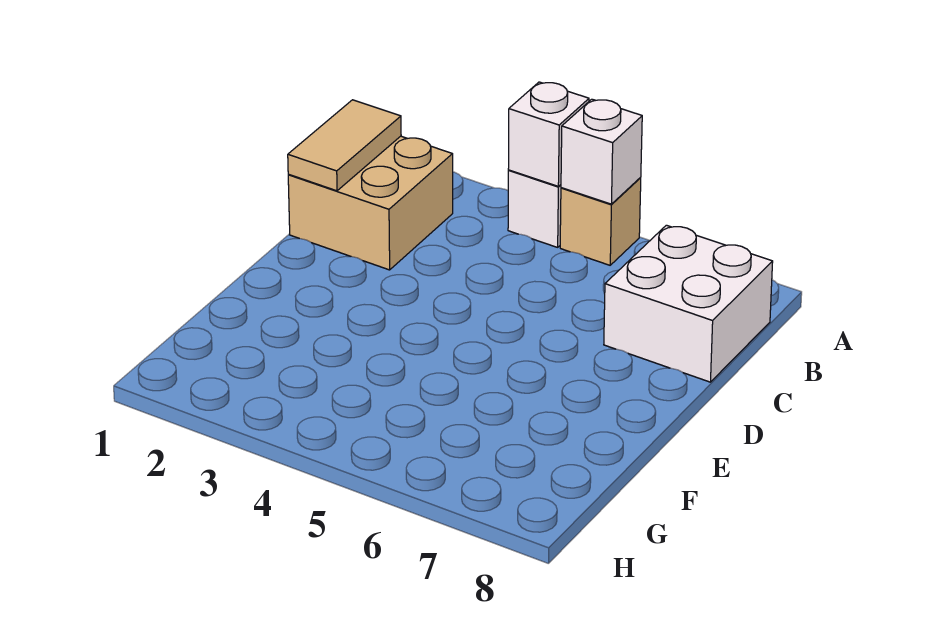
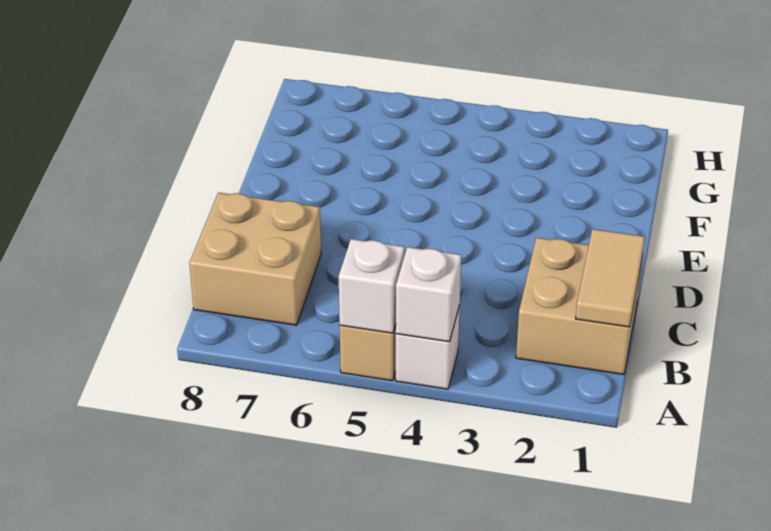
white brick B7:C8 level 1 -> tan brick B7:C8 level 1

